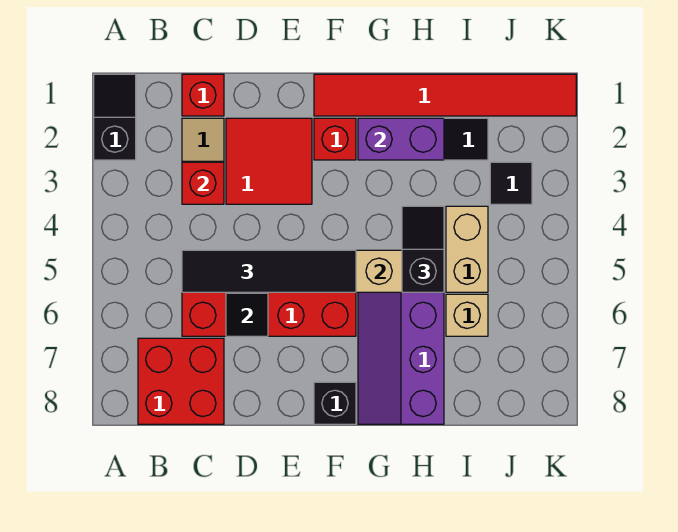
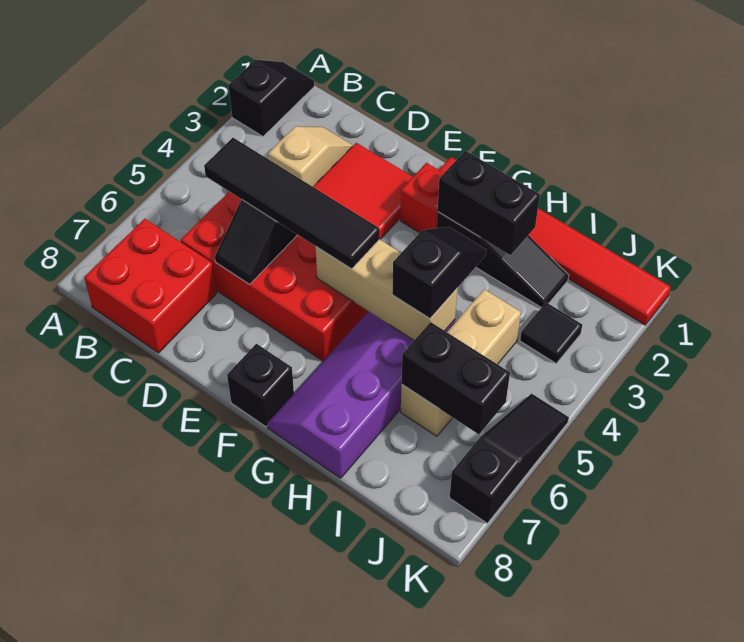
red brick C1 level 1 -> none
red brick C3 level 2 -> none
purple brick G2:H2 level 2 -> black brick G2:H2 level 2
none -> black brick I6:J6 level 2
none -> black slope K5:K7 level 1 top 7

